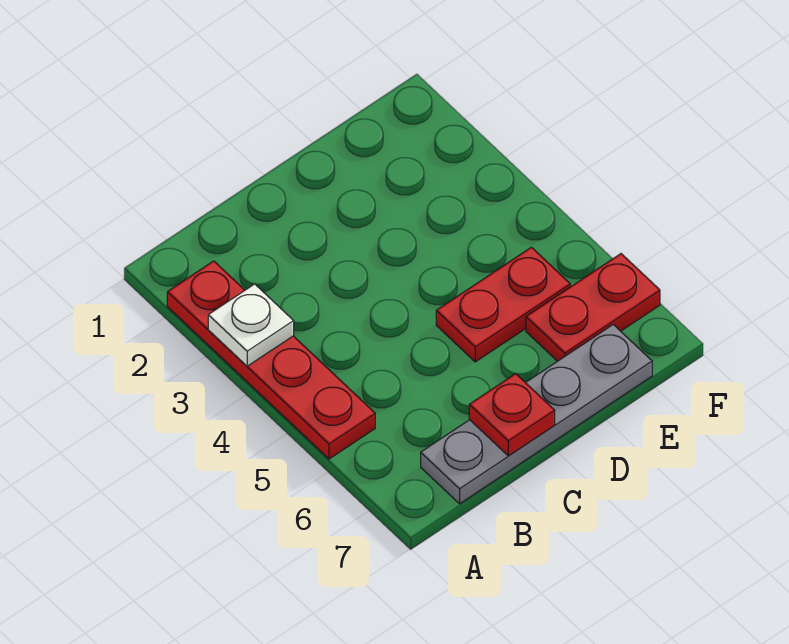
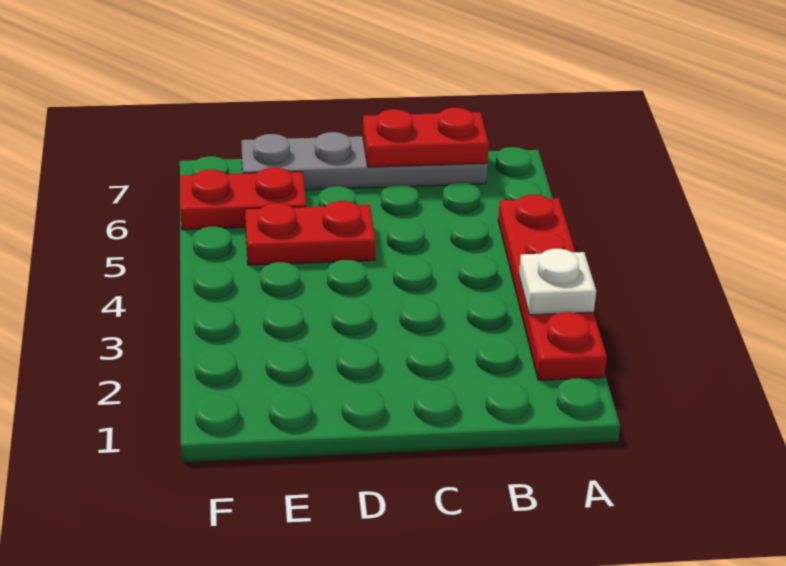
red plate C7 level 2 -> red plate B7:C7 level 2

